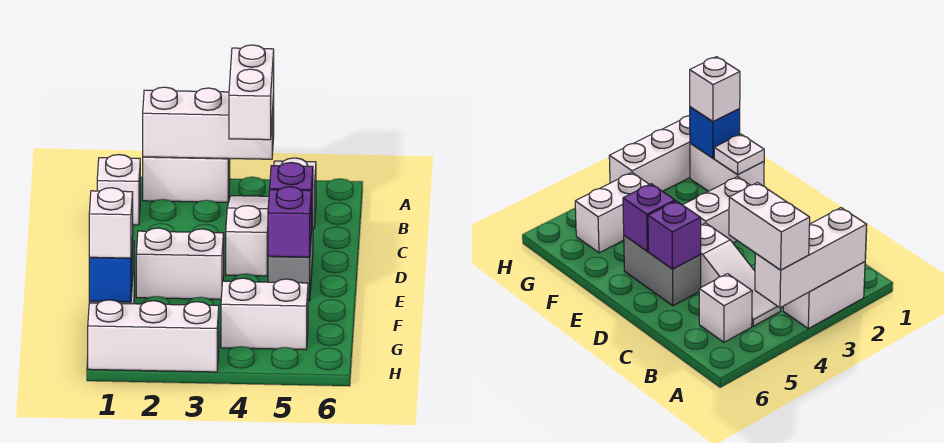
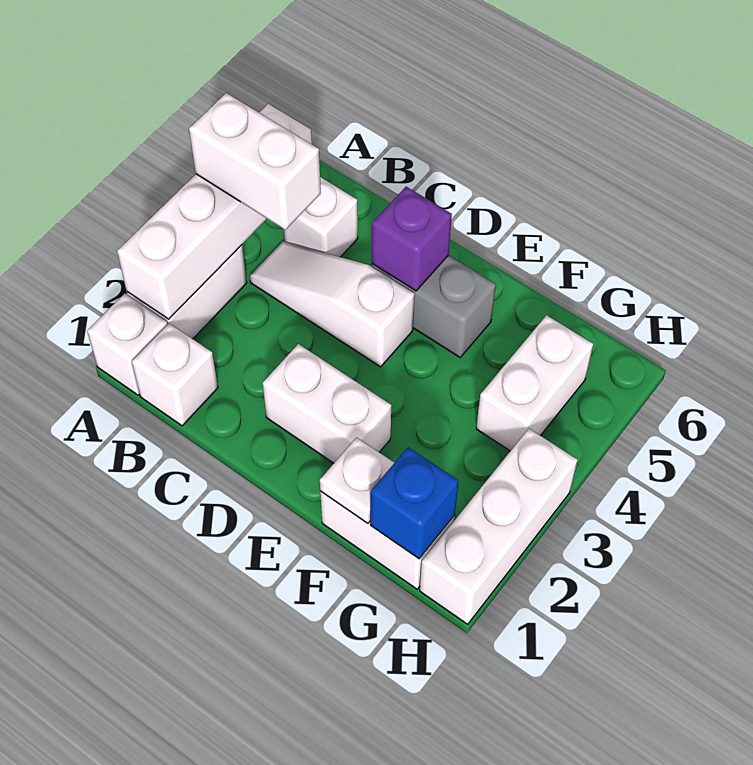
white brick A2:A4 level 2 -> white brick A2:A5 level 2
white brick E2:E3 level 1 -> white brick D2:E2 level 1
purple brick E5 level 2 -> none
white brick G1 level 3 -> white brick A1 level 1

